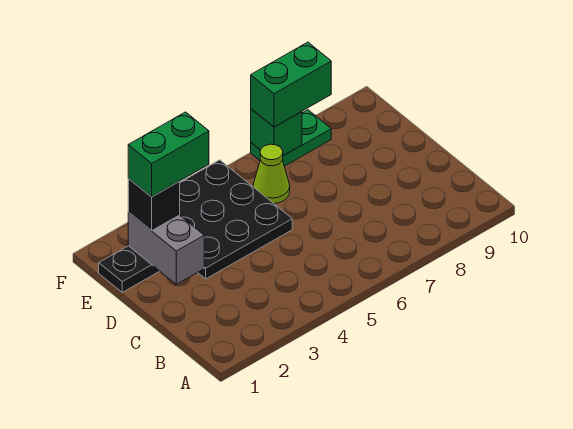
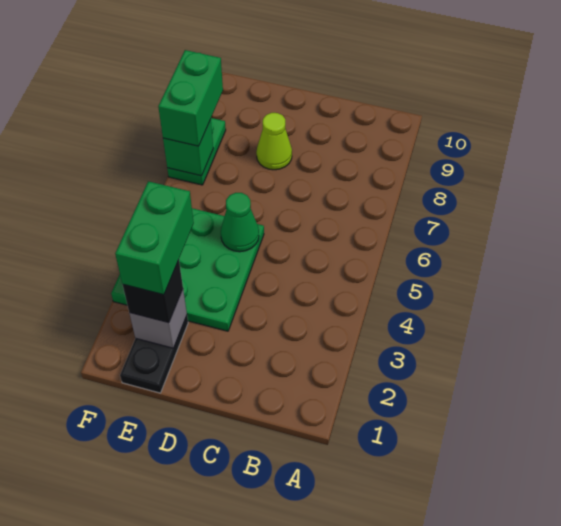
grey brick D2:E2 level 2 -> grey brick E2 level 2
black plate D3:F5 level 1 -> green plate D3:F5 level 1
none -> green cone D5 level 2
lime cone E6 level 1 -> lime cone D8 level 1

